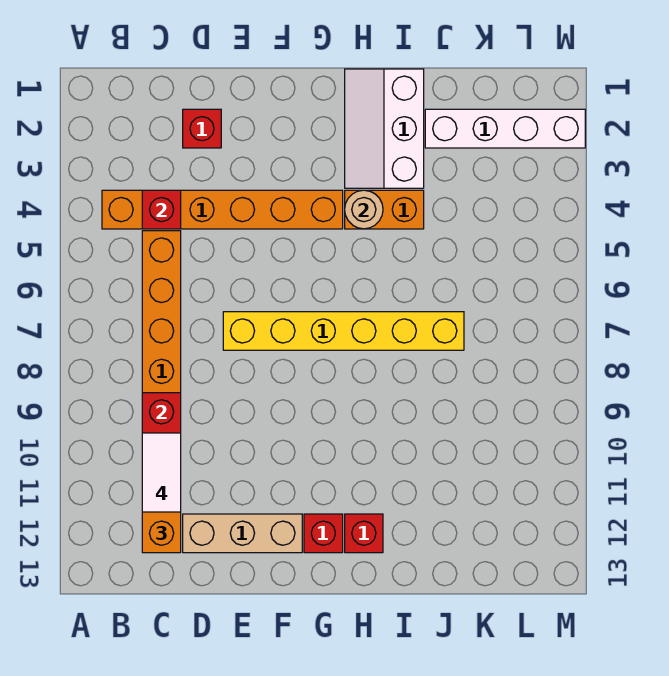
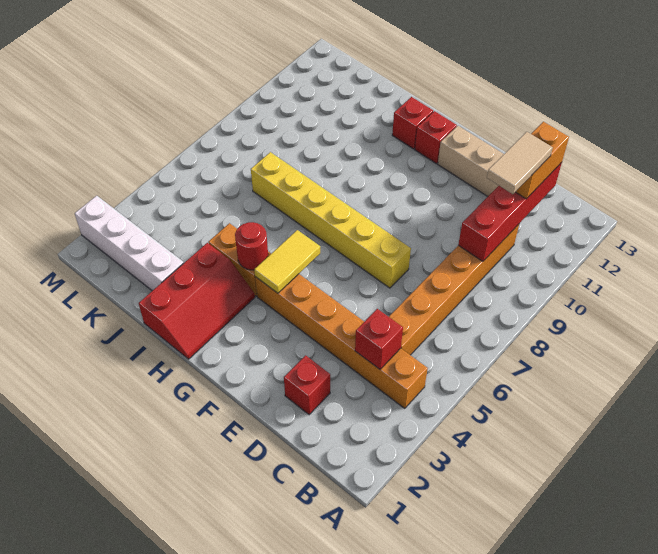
white tile C10:C11 level 4 -> tan tile C10:C11 level 4
none -> yellow tile G4:G5 level 2
white slope H1:I3 level 1 top I -> red slope H1:I3 level 1 top I
tan round brick H4 level 2 -> red round brick H4 level 2

